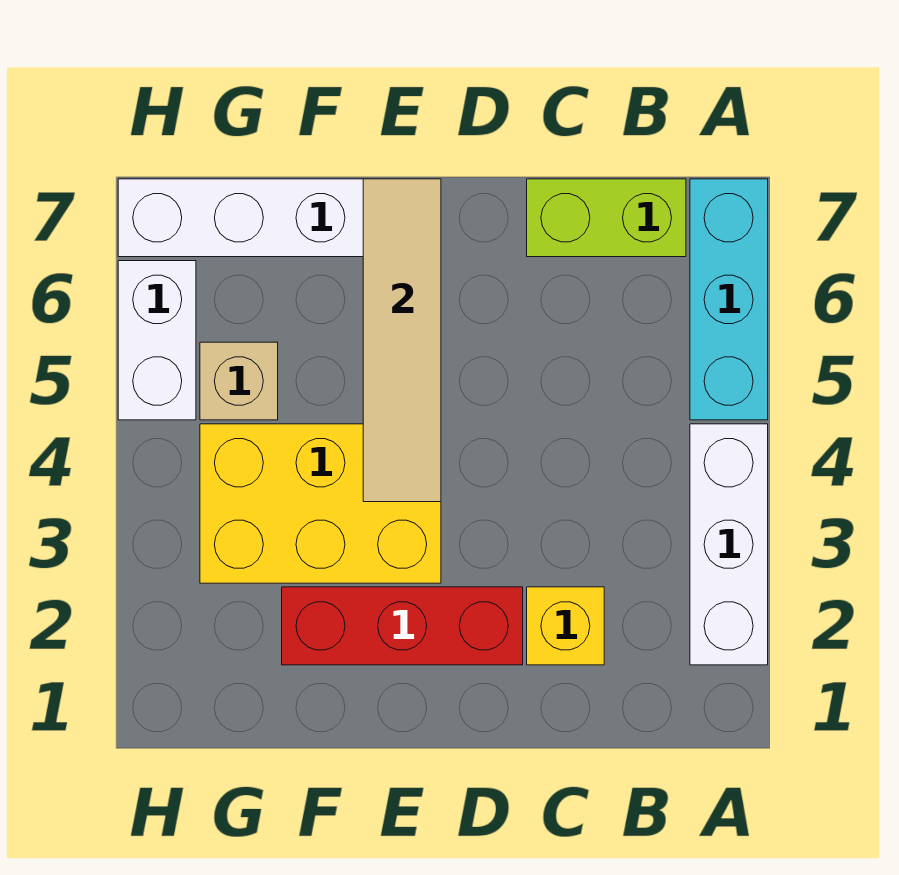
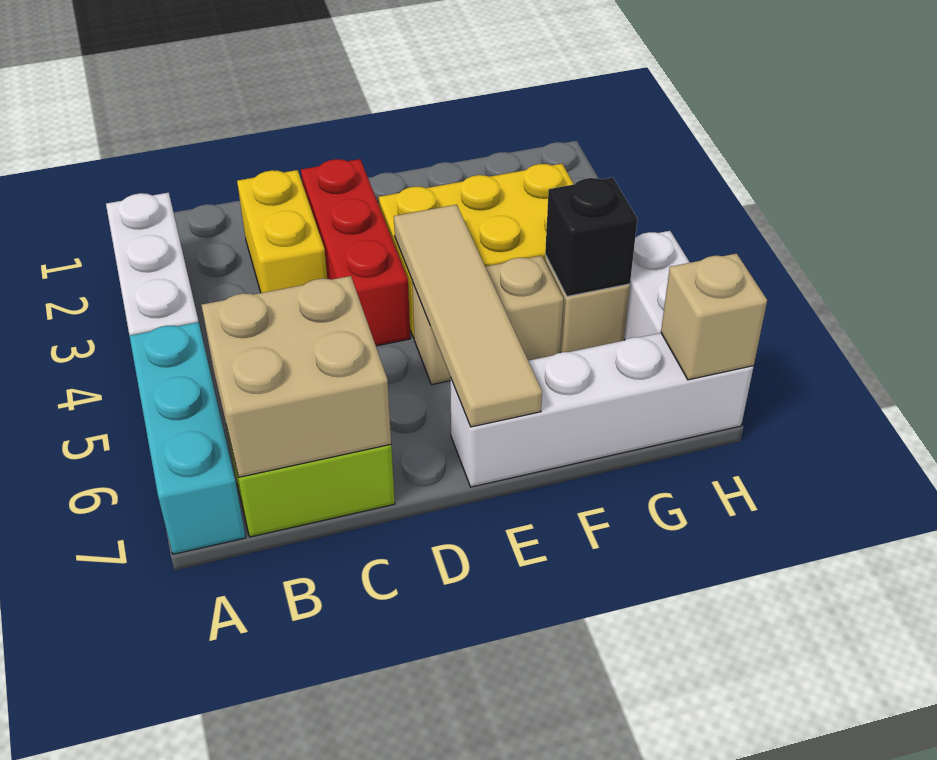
none -> tan brick B6:C7 level 2
yellow brick C2 level 1 -> yellow brick C2:C3 level 1
red brick D2:F2 level 1 -> red brick D2:D4 level 1
none -> tan brick E5:F5 level 1
none -> black brick G5 level 2
none -> tan brick H7 level 2

